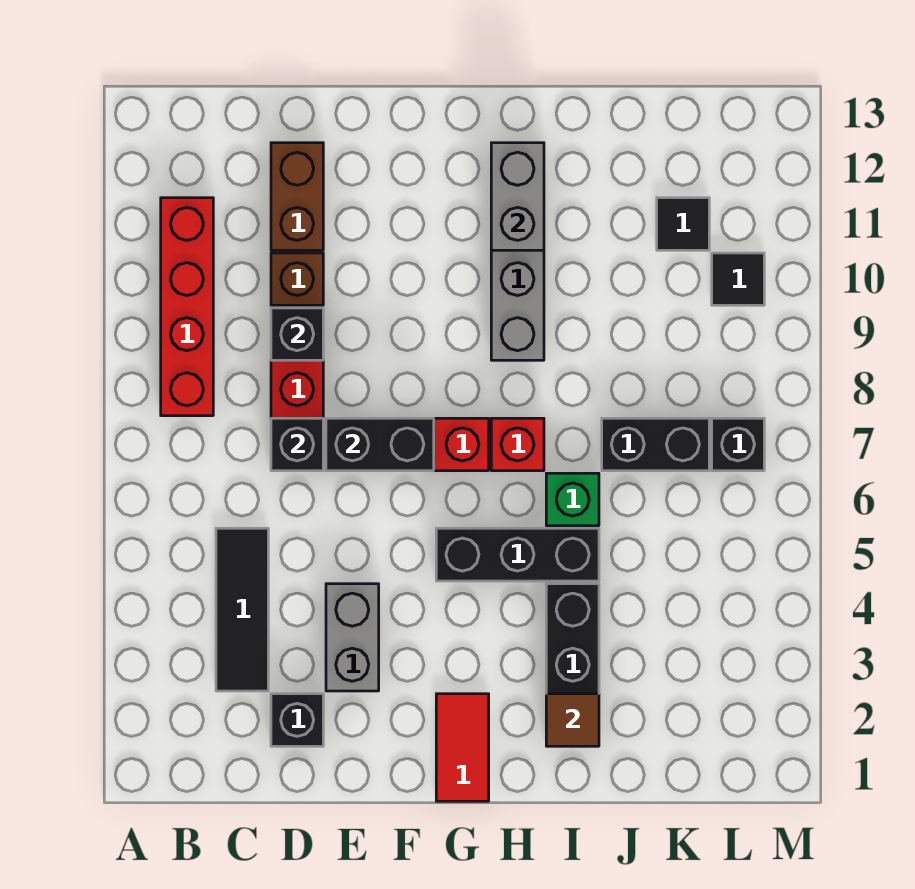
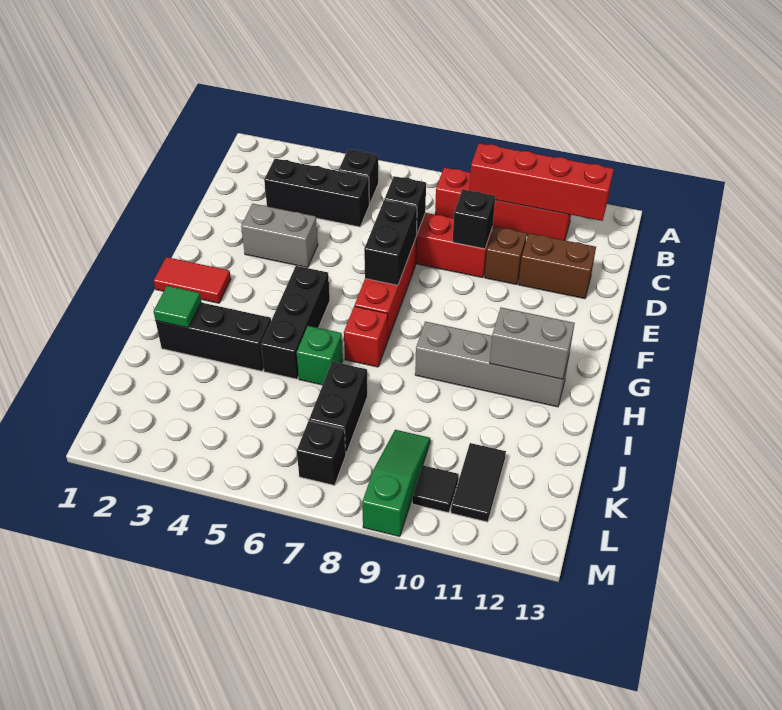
none -> red brick B9:B12 level 2
black tile C3:C5 level 1 -> black brick C3:C5 level 1
black brick D2 level 1 -> black brick B5 level 1
brown tile I2 level 2 -> green tile I2 level 2
none -> green slope K9:M9 level 1 top M
black tile K11 level 1 -> black tile K11:L11 level 1

